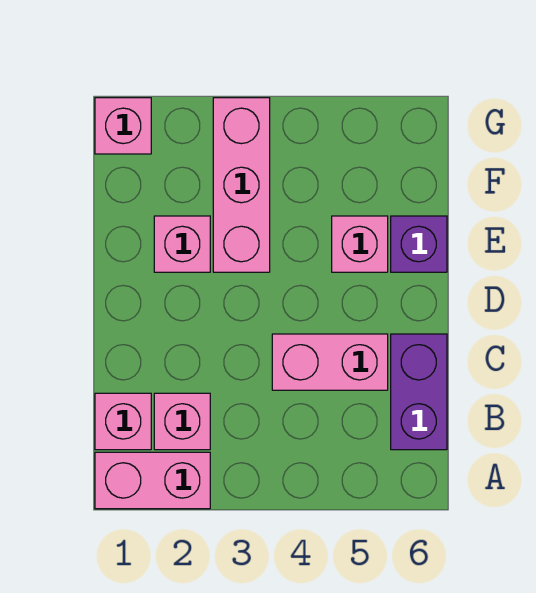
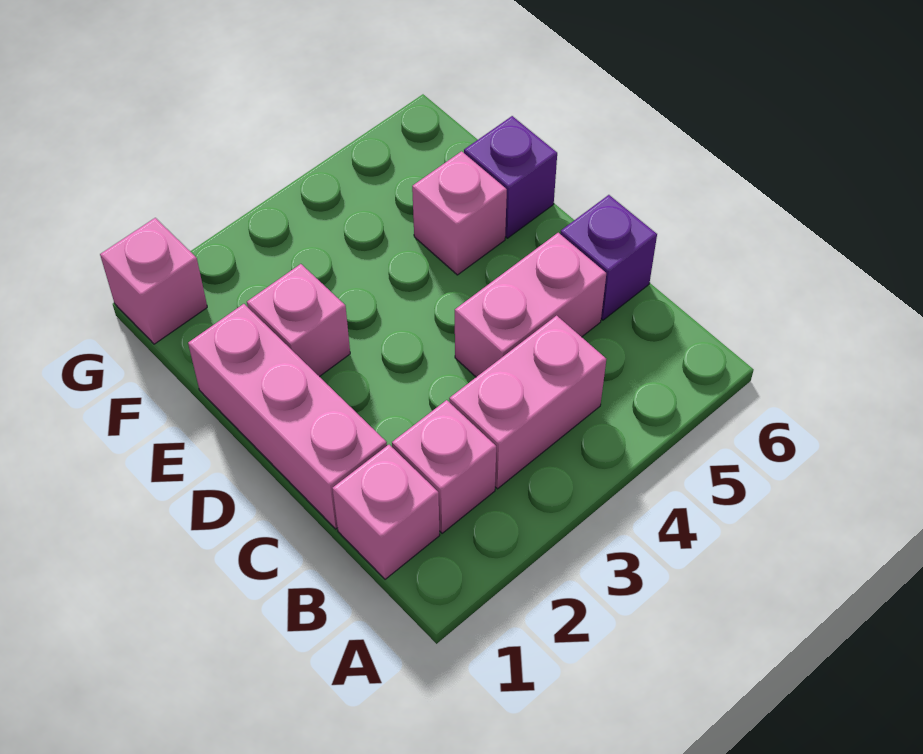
pink brick A1:A2 level 1 -> pink brick B3:B4 level 1
purple brick B6:C6 level 1 -> purple brick C6 level 1
pink brick E3:G3 level 1 -> pink brick C1:E1 level 1

